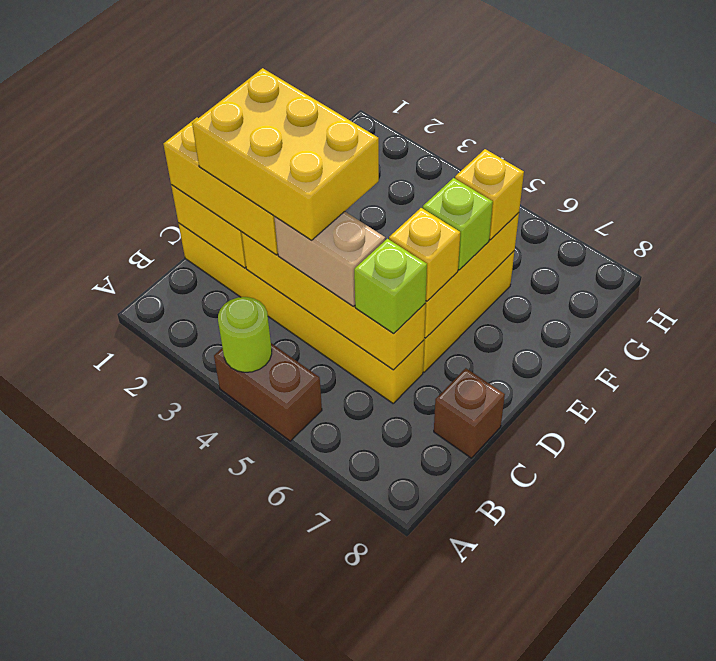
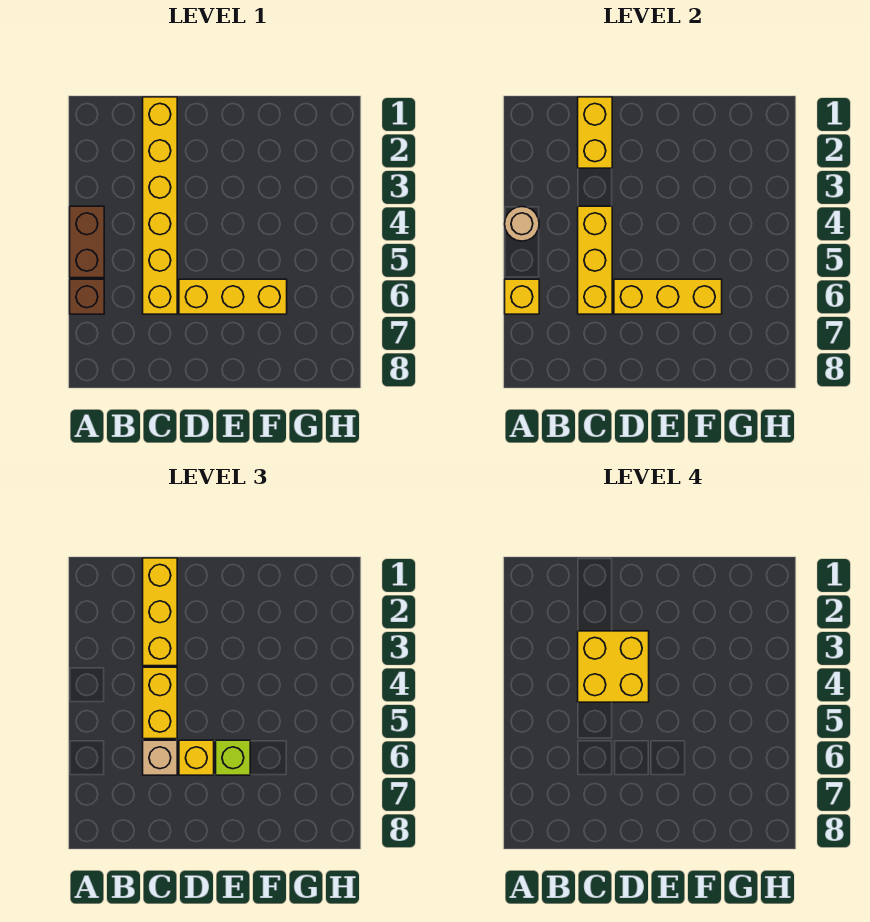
lime round brick A4 level 2 -> tan round brick A4 level 2
yellow brick C2:D4 level 4 -> yellow brick C3:D4 level 4
yellow brick C3:C6 level 2 -> yellow brick C4:C6 level 2
tan brick C4:C5 level 3 -> yellow brick C4:C5 level 3
lime brick C6 level 3 -> tan brick C6 level 3
brown brick C8 level 1 -> brown brick A6 level 1
yellow brick F6 level 3 -> yellow brick A6 level 2

